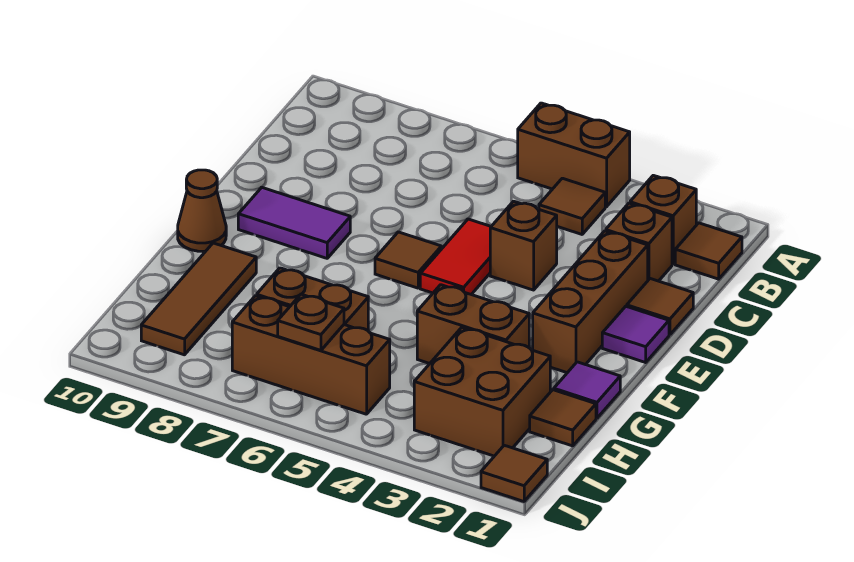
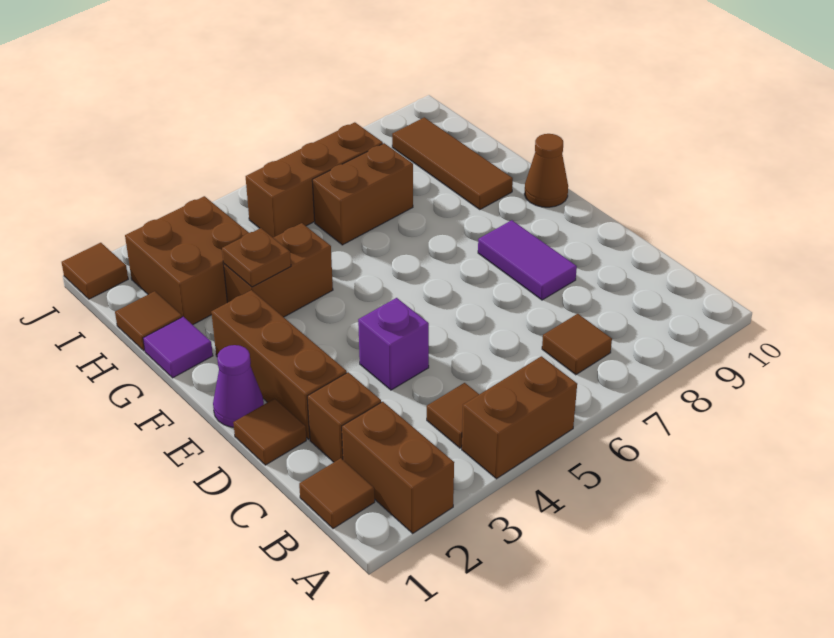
brown brick B2 level 1 -> brown brick A2:B2 level 1
brown brick D4 level 1 -> purple brick D4 level 1
red tile D5:E5 level 1 -> none
purple tile E1 level 1 -> purple cone E1 level 1
brown tile E6 level 1 -> brown tile B7 level 1
purple tile E8:E9 level 1 -> purple tile D8:E8 level 1
brown plate I6 level 2 -> brown plate G3 level 2

